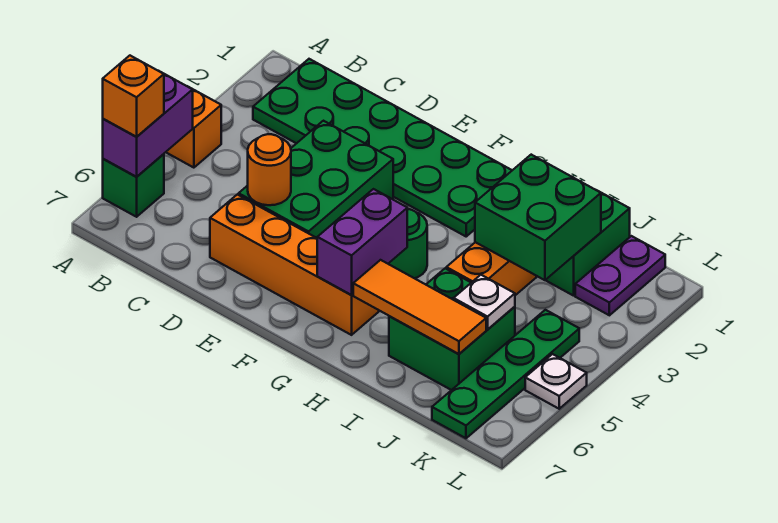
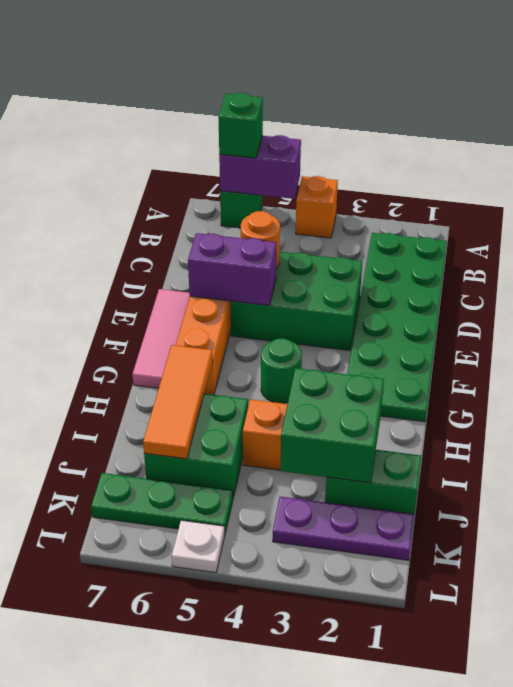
orange brick A6 level 3 -> green brick A6 level 3
none -> pink tile E7:G7 level 1
purple brick G5:G6 level 2 -> purple brick E5:E6 level 2
white plate J5 level 2 -> none
purple plate K1:K2 level 1 -> purple plate K1:K3 level 1
green plate K4:K7 level 1 -> green plate K5:K7 level 1

